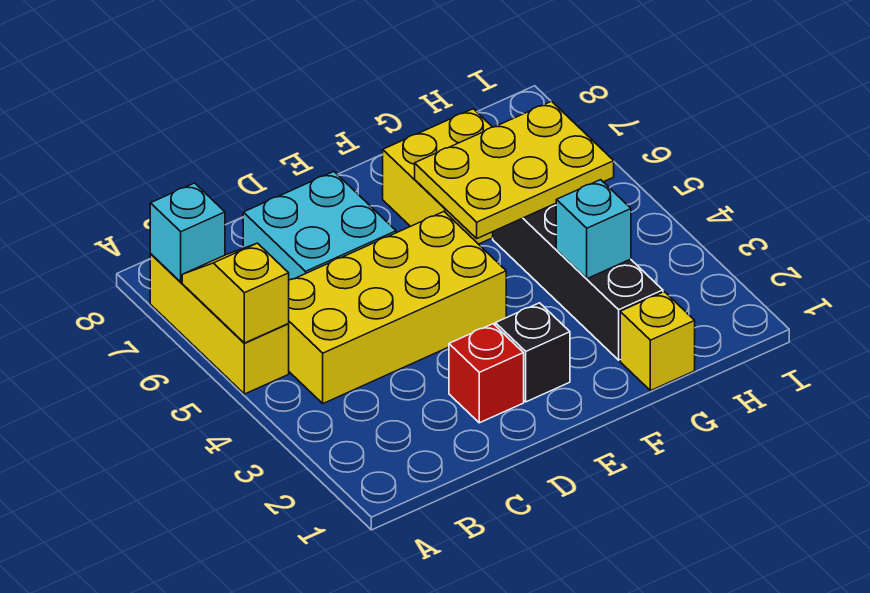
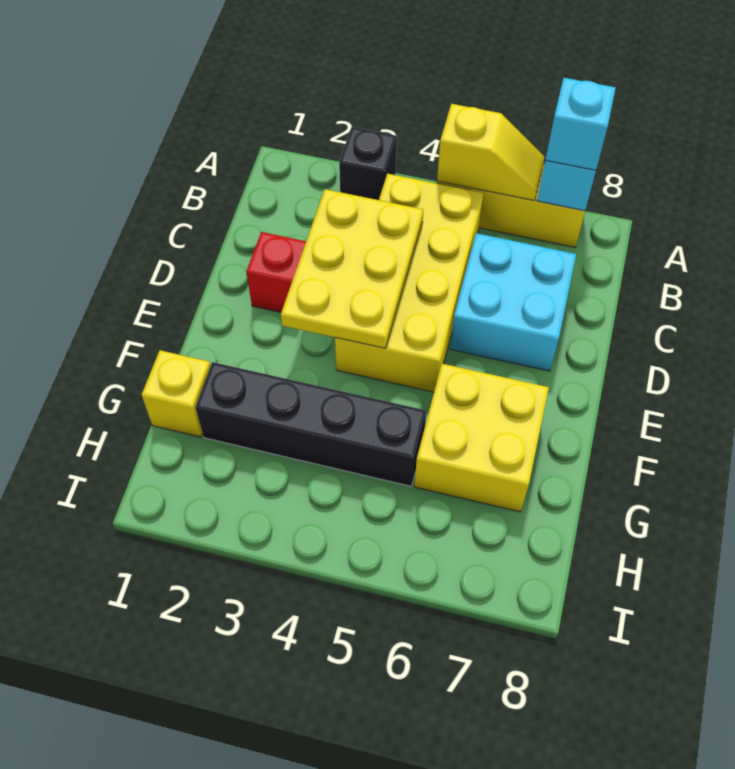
black brick E2 level 1 -> black brick A3 level 1
yellow plate F5:H6 level 2 -> yellow plate C3:E4 level 2
cyan brick G3 level 2 -> cyan brick A7 level 3

